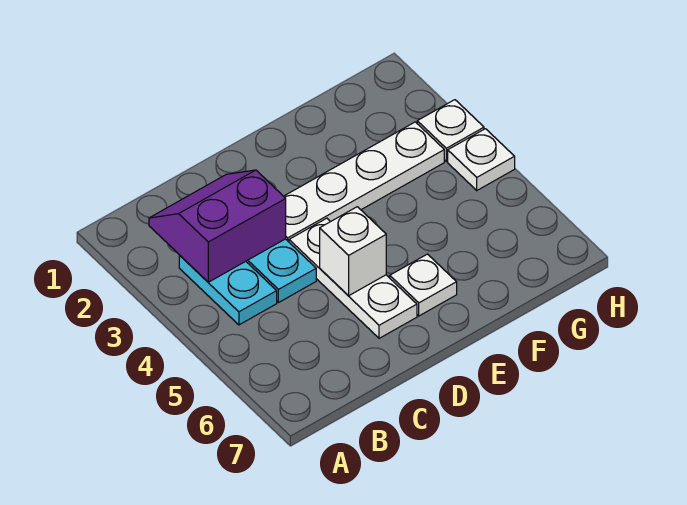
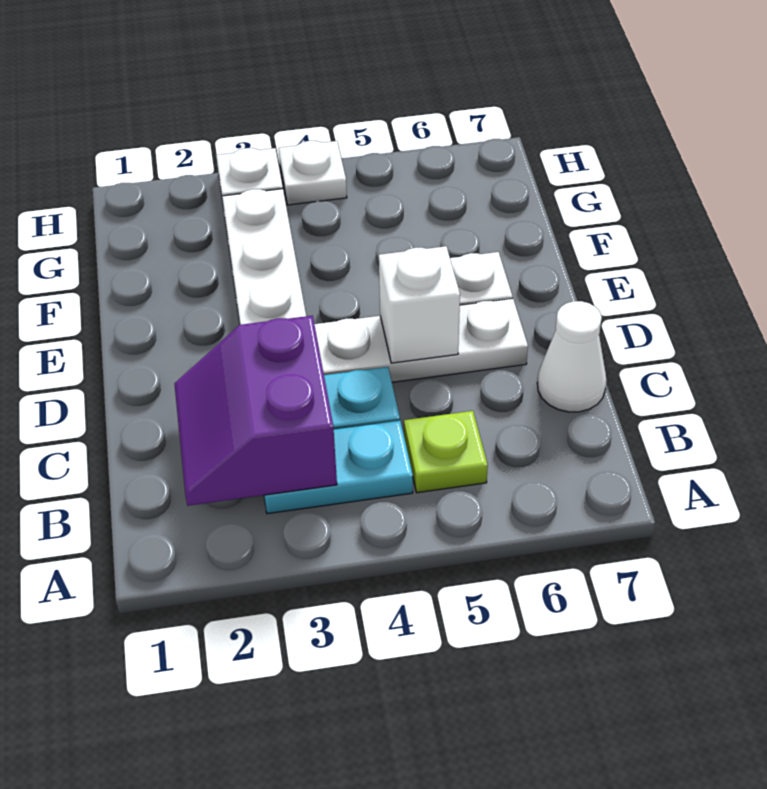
none -> lime plate B5 level 1
none -> white cone C7 level 1

